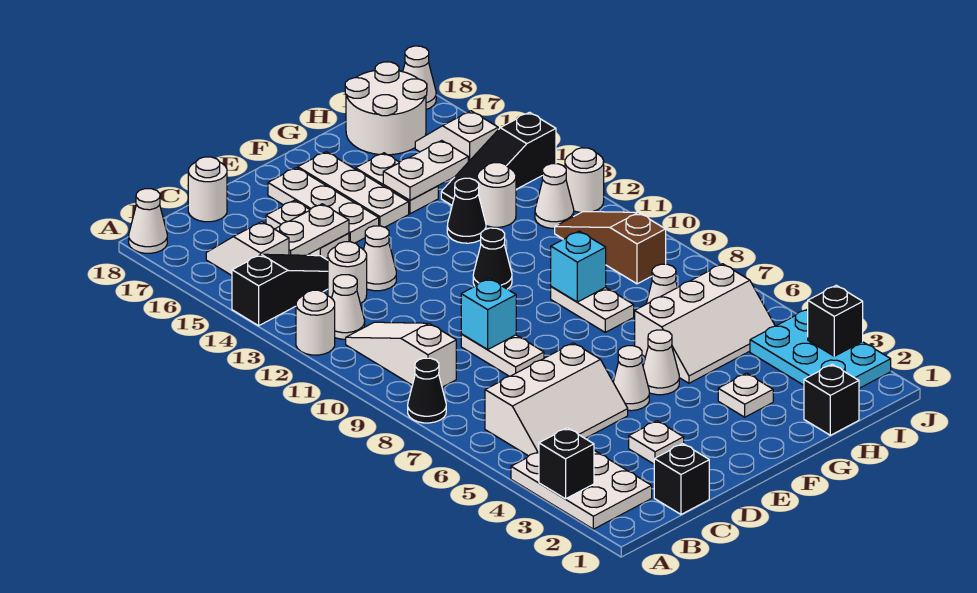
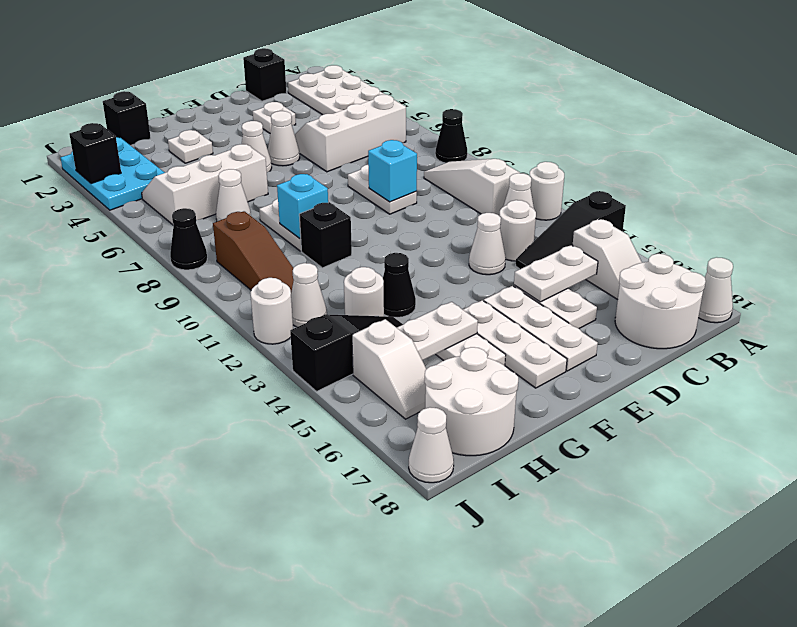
black brick A3 level 2 -> black brick G10 level 1
white slope B9:B11 level 1 top 9 -> white slope B9:B11 level 1 top 11
white round brick C18 level 1 -> white round brick B17:C18 level 1
black cone F11 level 1 -> black cone J8 level 1

